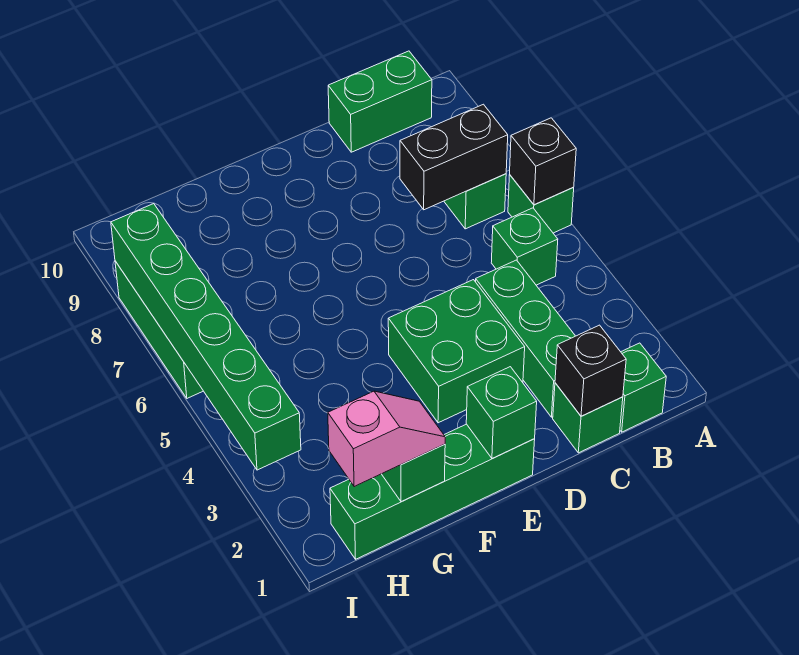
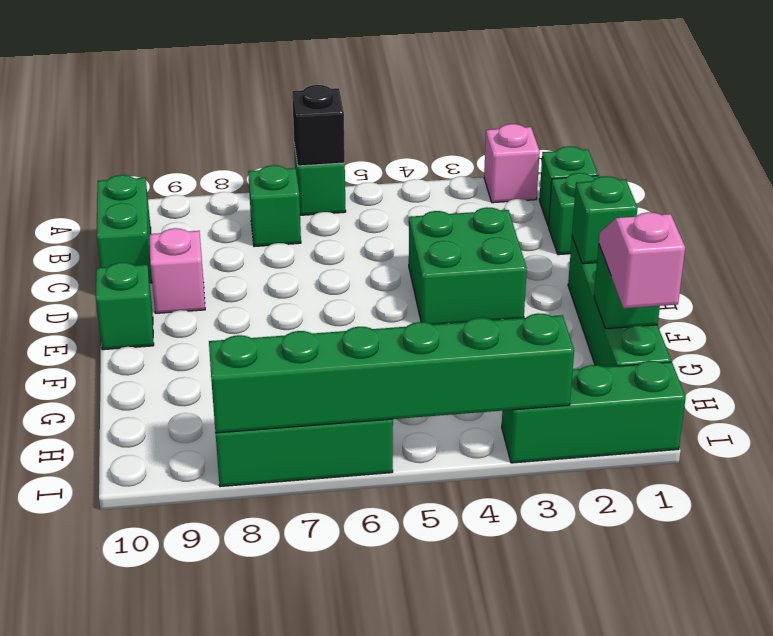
none -> pink brick A2 level 1
green brick B5 level 1 -> green brick E10 level 1
black brick B7:C7 level 2 -> none
black brick C1 level 2 -> none
green brick C2:C4 level 1 -> green brick I1:I3 level 1
none -> pink brick D9 level 1

